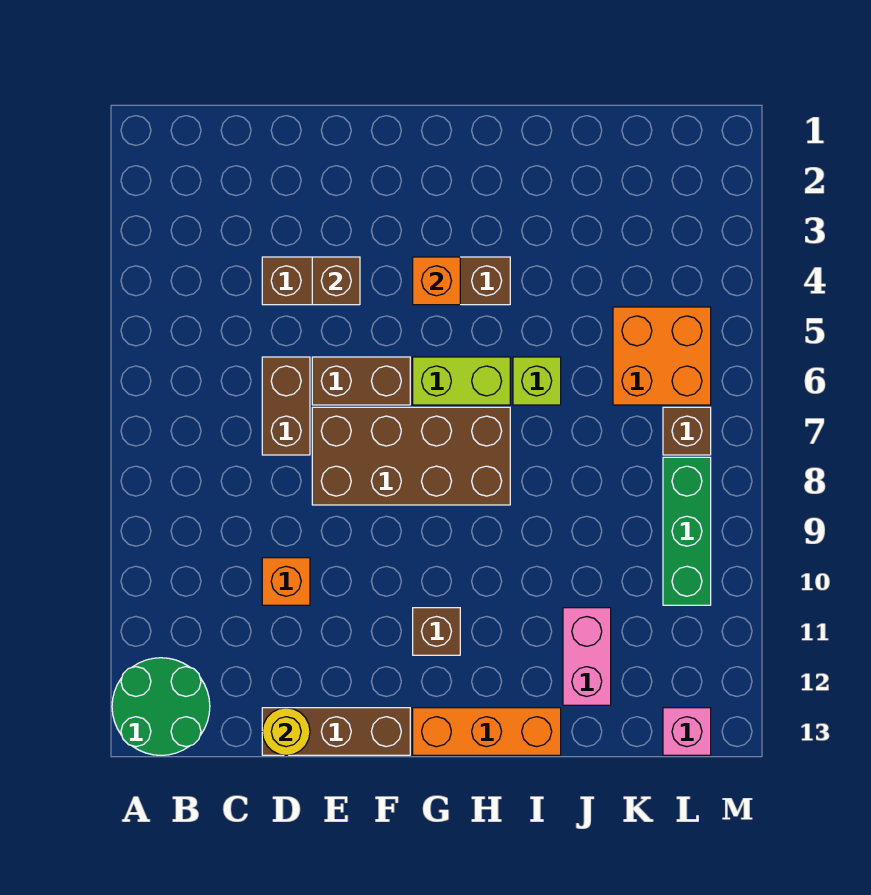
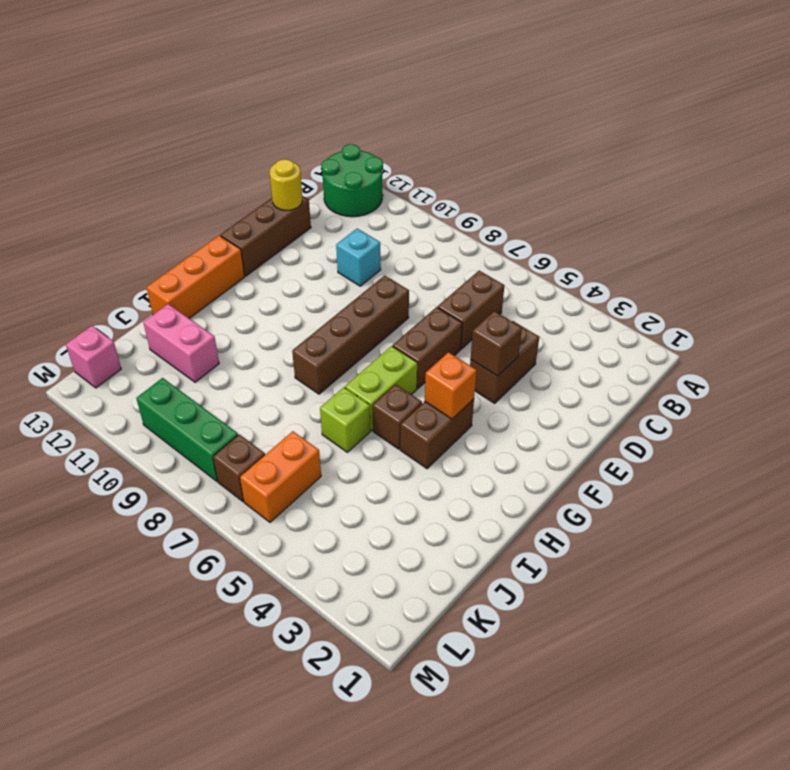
brown brick D6:D7 level 1 -> brown brick C6:D6 level 1
orange brick D10 level 1 -> cyan brick D10 level 1
brown brick E7:H8 level 1 -> brown brick E8:H8 level 1
brown brick G11 level 1 -> brown brick H5 level 1
orange brick K5:L6 level 1 -> orange brick K6:L6 level 1

